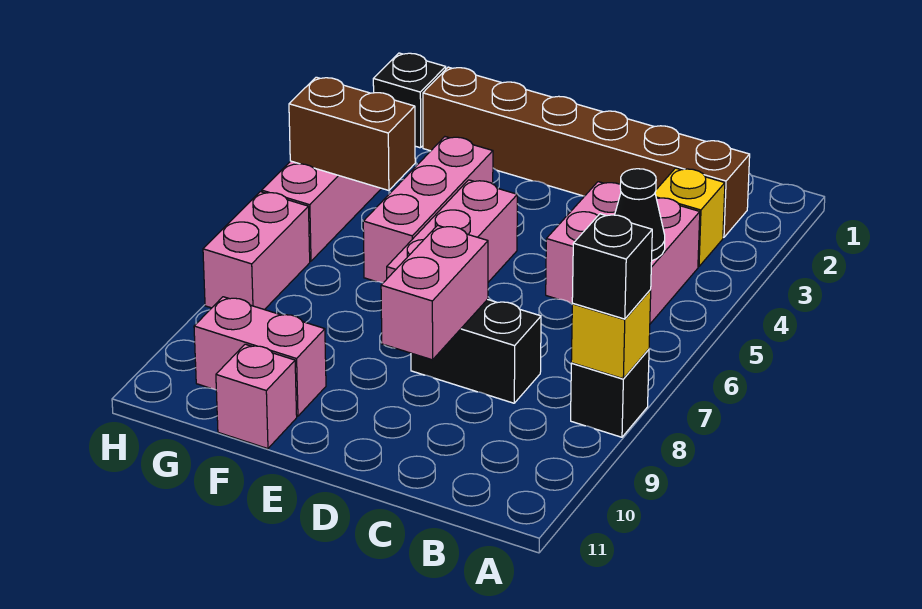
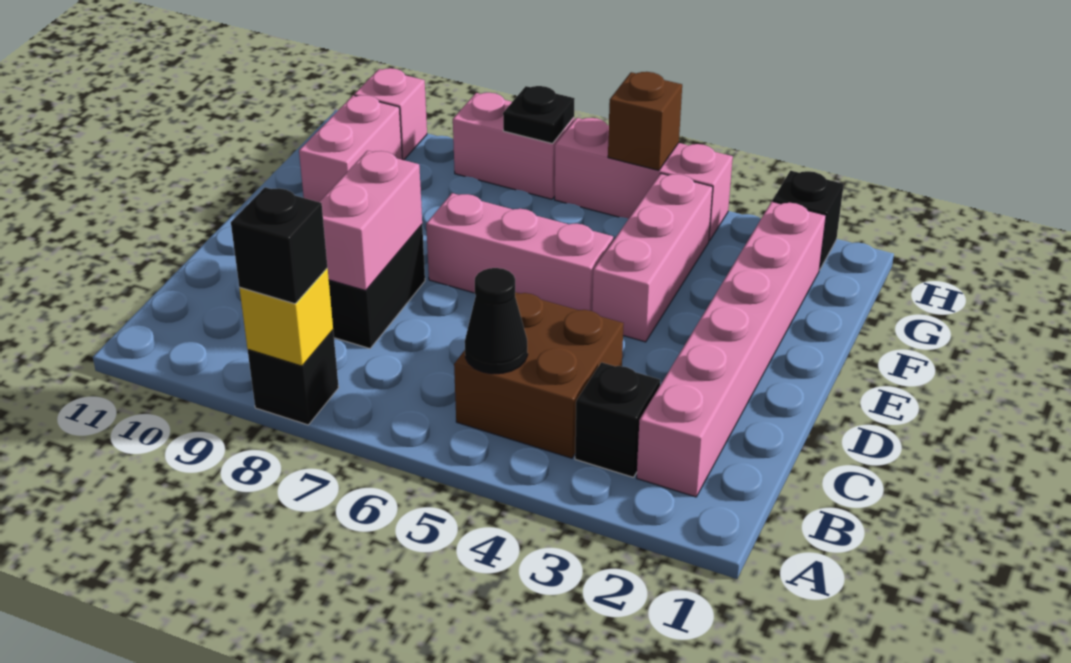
brown brick B2:G2 level 1 -> pink brick B2:G2 level 1
yellow brick B3 level 1 -> black brick B3 level 1
pink brick B4:C5 level 1 -> brown brick B4:C5 level 1
pink brick D8:D9 level 2 -> pink brick C8:D8 level 2
pink brick F4:F6 level 1 -> pink brick E4:G4 level 1
pink brick F11 level 1 -> pink brick H10 level 1
brown brick G5:H5 level 2 -> brown brick H5 level 2
none -> black plate H7 level 2

